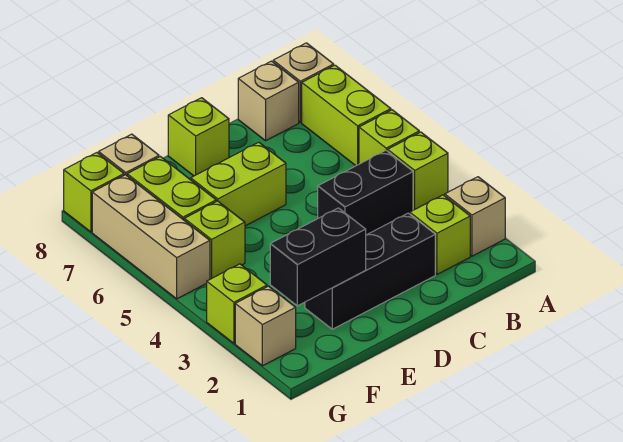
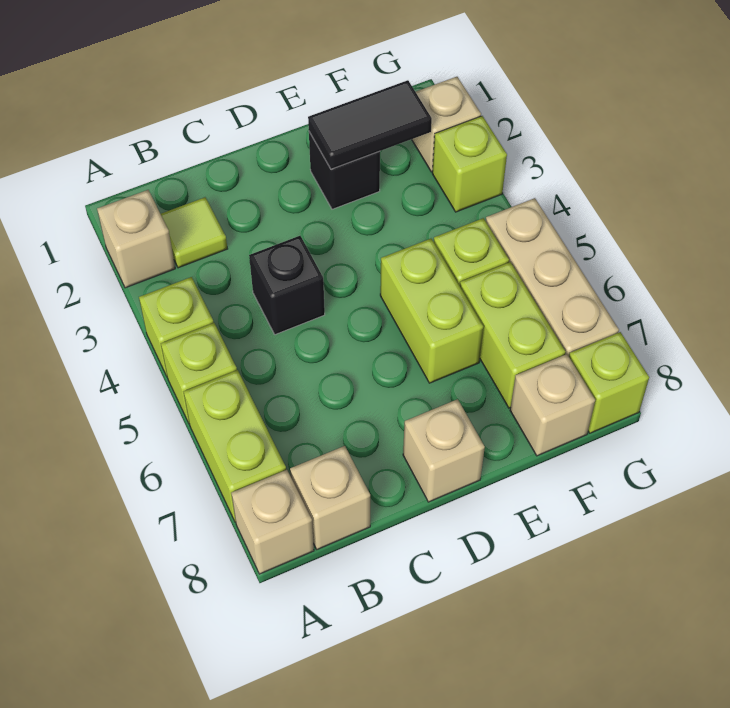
lime brick B2 level 1 -> lime tile B2 level 1
black brick B4:C4 level 1 -> black brick C4 level 1
black brick C2:E2 level 1 -> black brick E2 level 1
lime brick D6:E6 level 1 -> lime brick E5:E6 level 1
lime brick D8 level 1 -> tan brick D8 level 1
black brick E2:F2 level 2 -> black tile E2:F2 level 2

